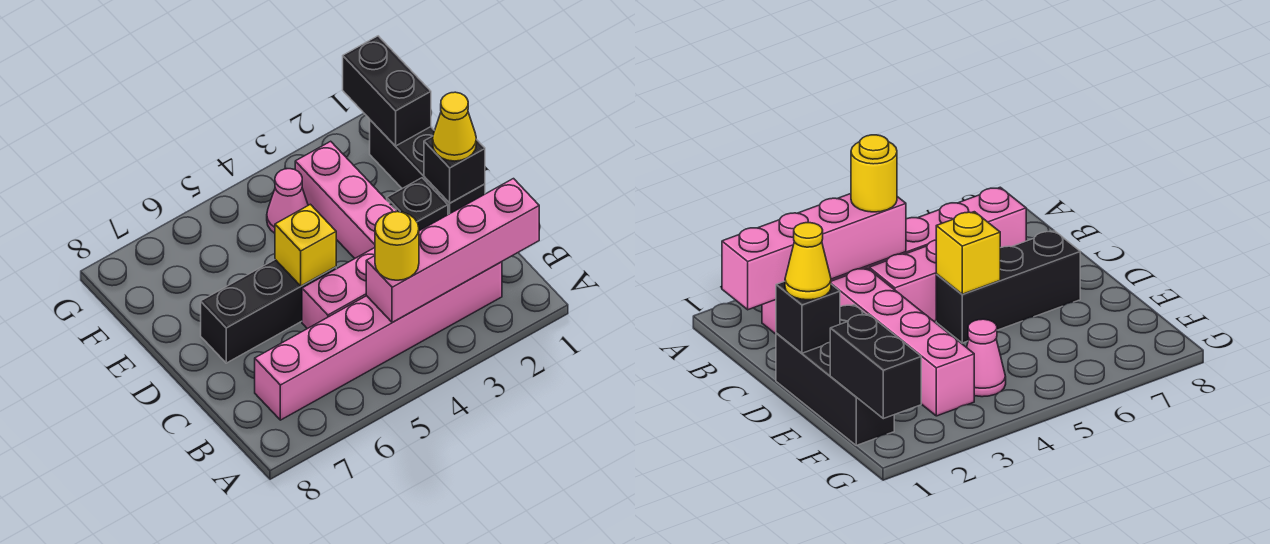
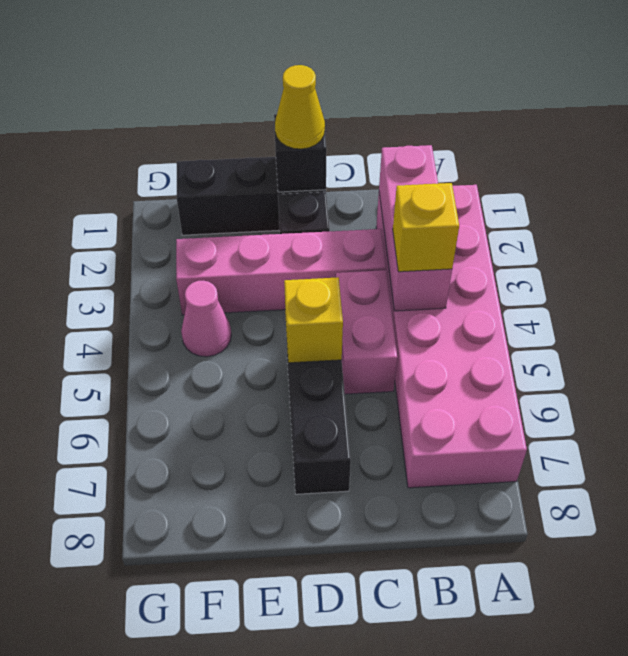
pink brick B1:B4 level 2 -> pink brick B2:B4 level 2
pink brick B2:B7 level 1 -> pink brick A2:B7 level 1
yellow round brick B4 level 3 -> yellow brick B4 level 3
black brick F1:G1 level 2 -> none

